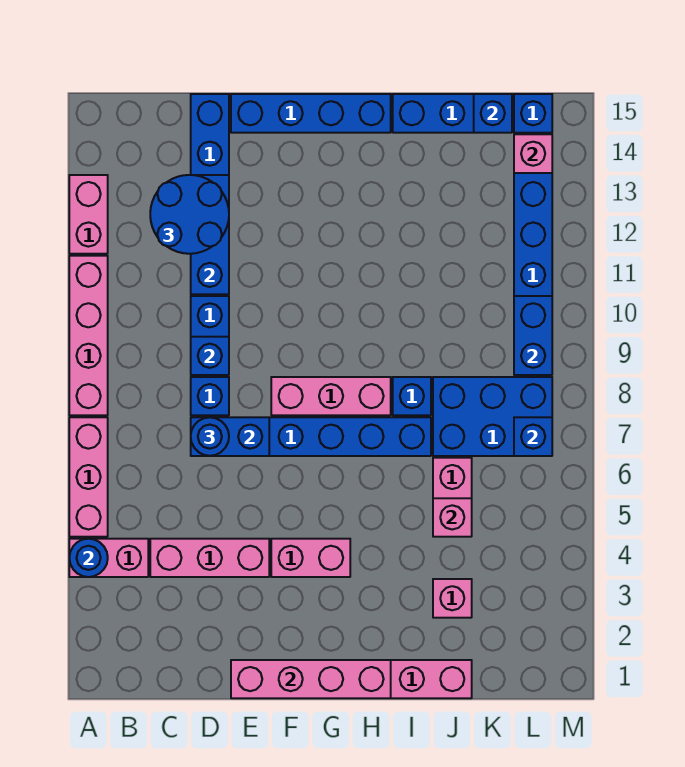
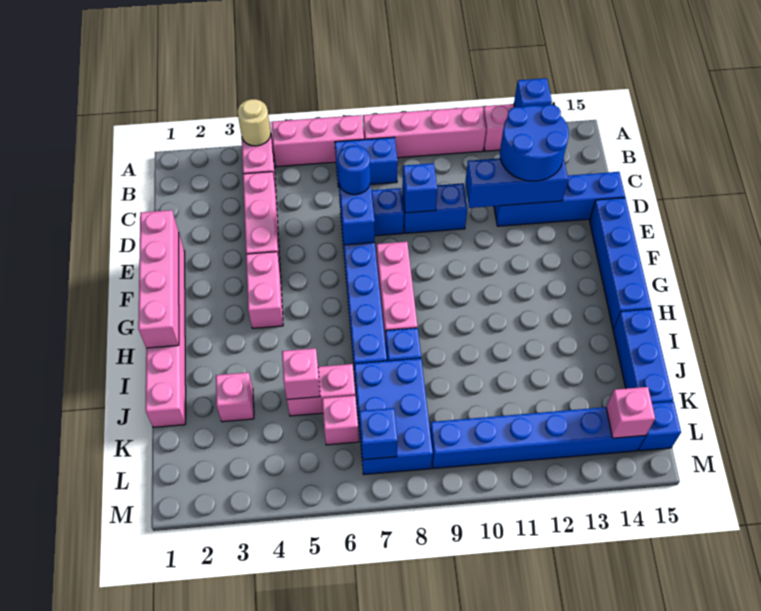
blue round brick A4 level 2 -> tan round brick A4 level 2
none -> pink brick K6 level 1
blue brick K15 level 2 -> blue brick A13 level 2
blue brick L9:L10 level 2 -> blue brick B7:B8 level 1

